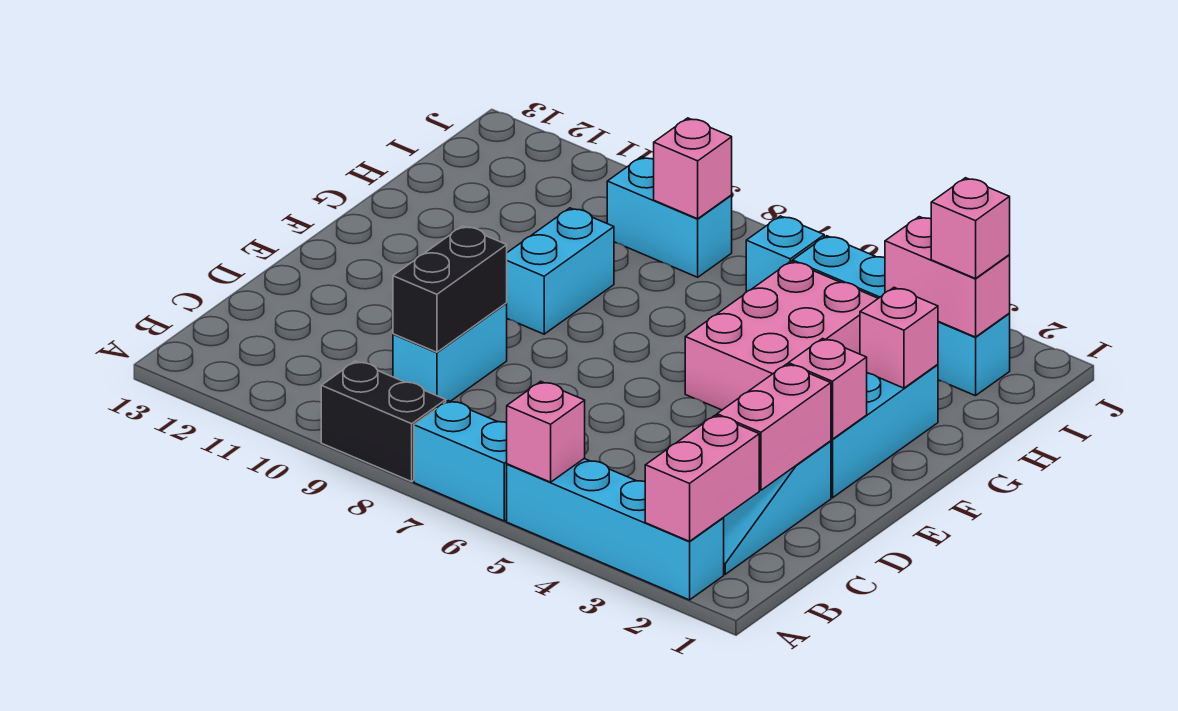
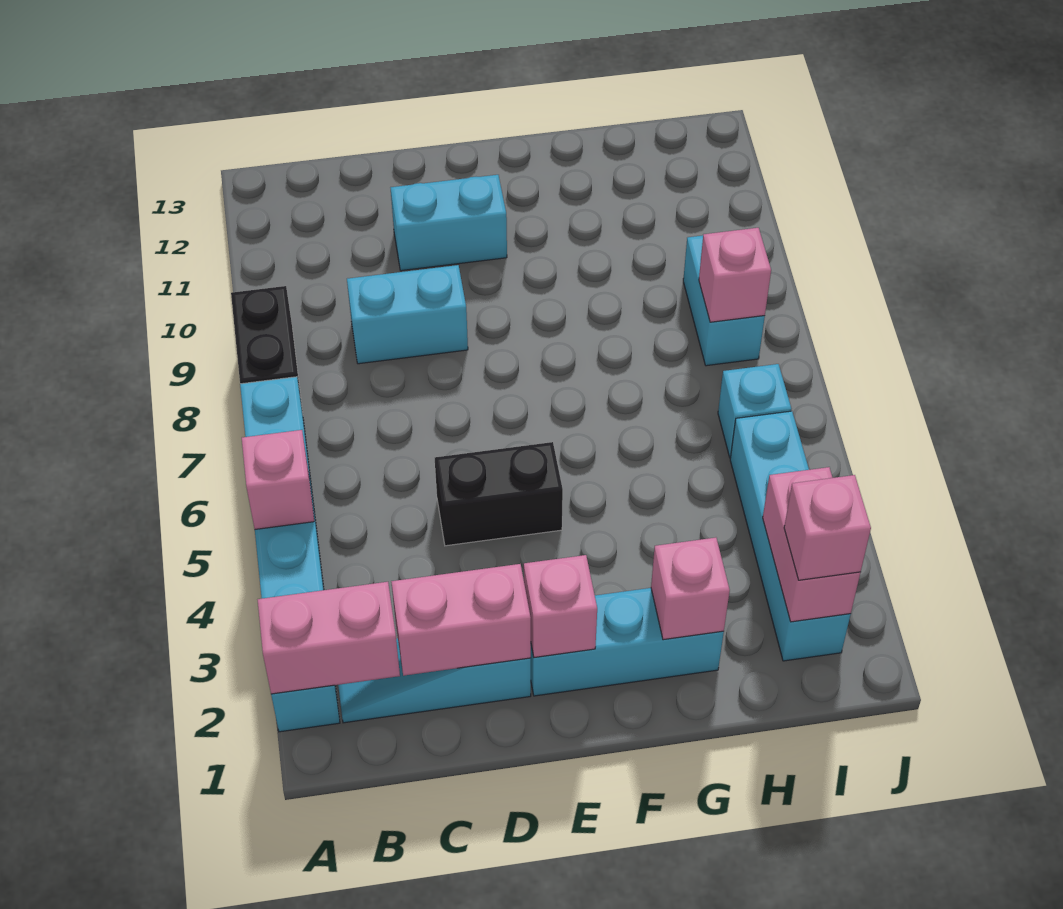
black brick C9:D9 level 2 -> black brick D5:E5 level 1
pink brick F4:H5 level 1 -> none
cyan brick F9:G9 level 1 -> cyan brick D11:E11 level 1

